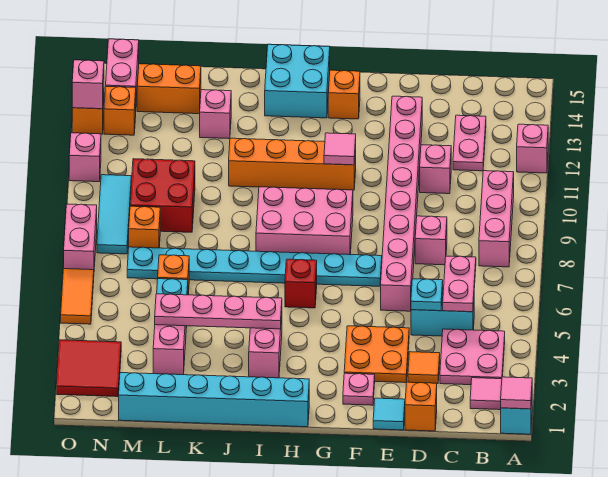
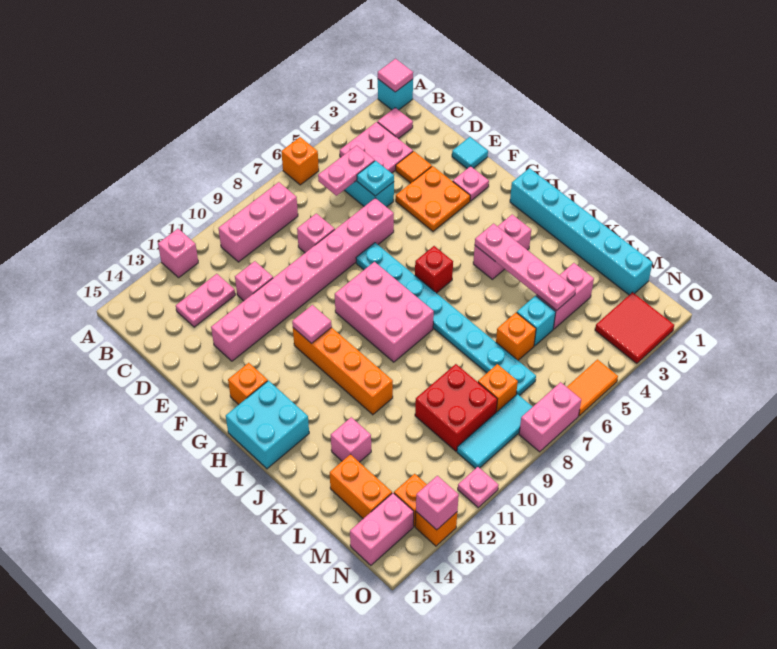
orange brick D1 level 1 -> orange brick A6 level 1
pink brick O11 level 1 -> pink plate O11 level 1

